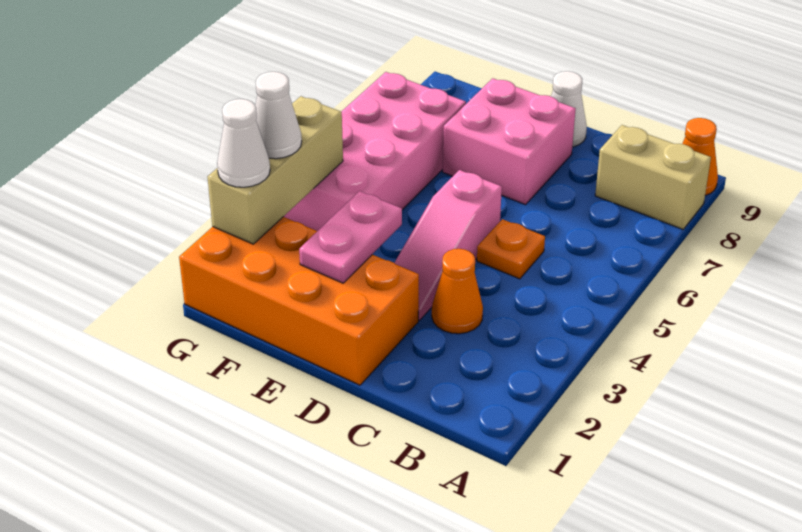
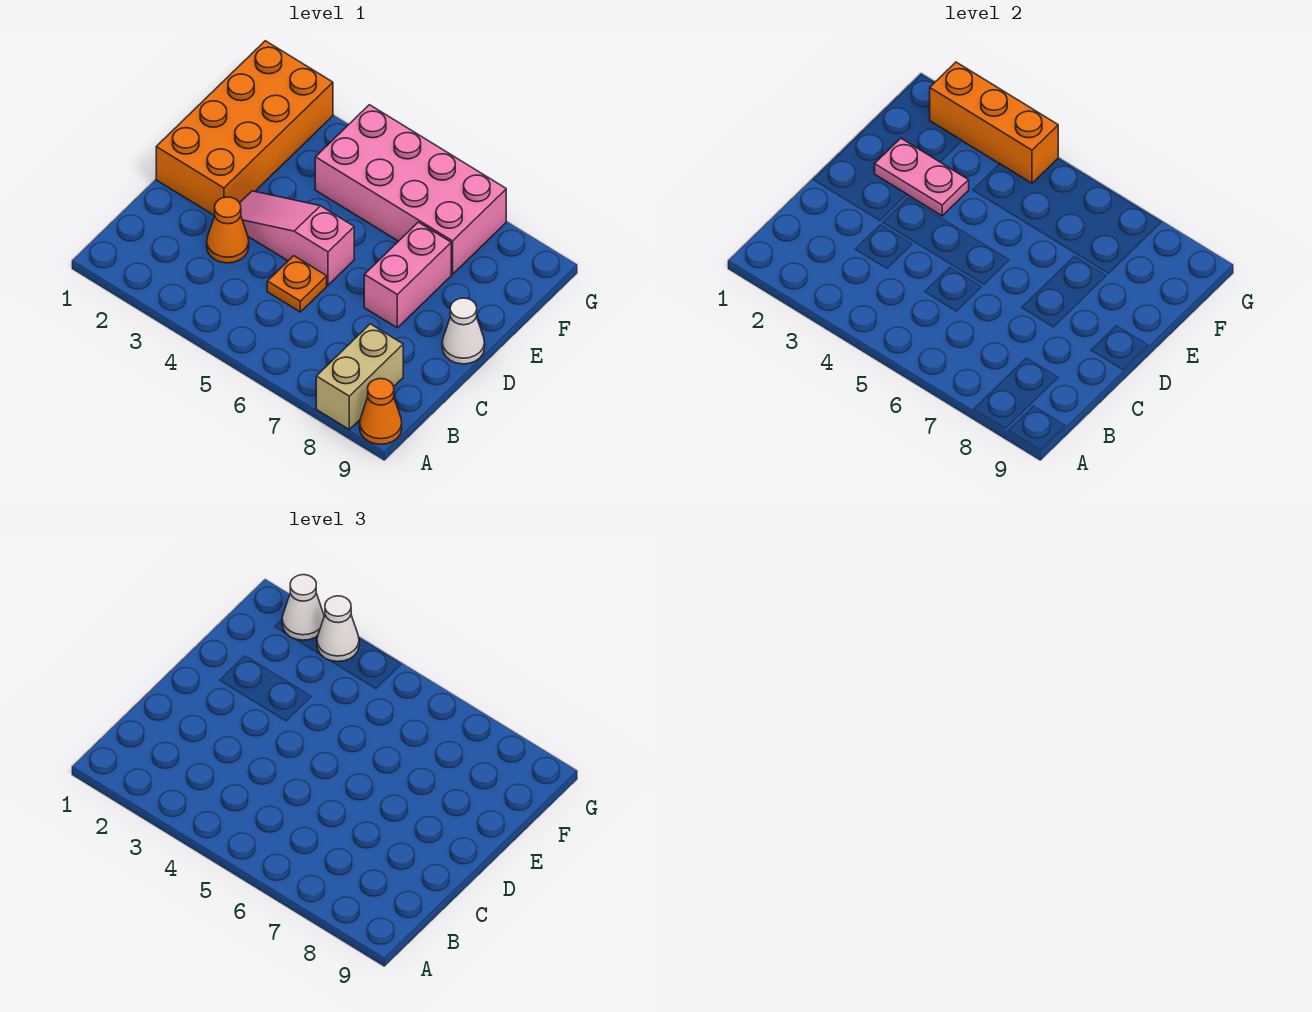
pink brick D7:E8 level 1 -> pink brick D7:E7 level 1
tan brick G2:G4 level 2 -> orange brick G2:G4 level 2

